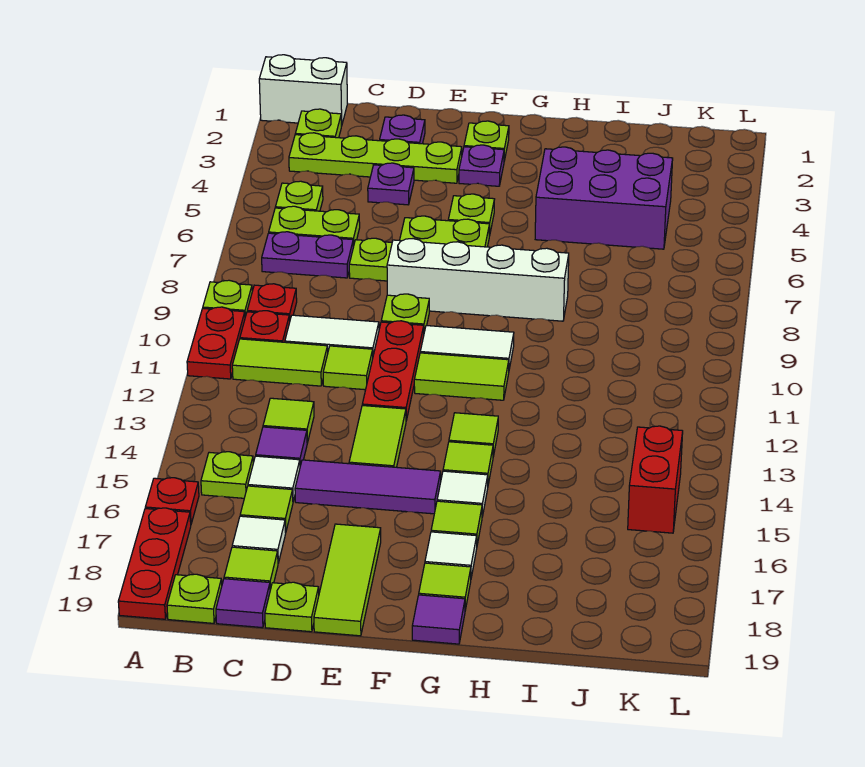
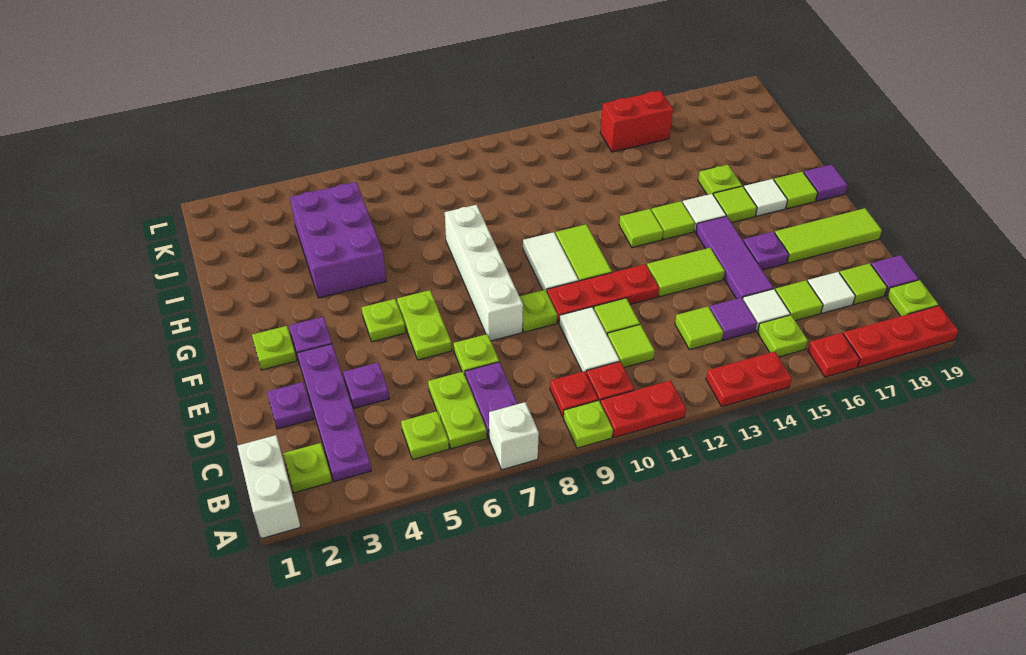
none -> white brick A7 level 1
none -> red plate A13:A14 level 1
lime plate B3:E3 level 1 -> purple plate B3:E3 level 1
lime tile B11:C11 level 1 -> lime tile C11 level 1
lime plate D19 level 1 -> lime plate H16 level 1
none -> purple plate E16 level 1

